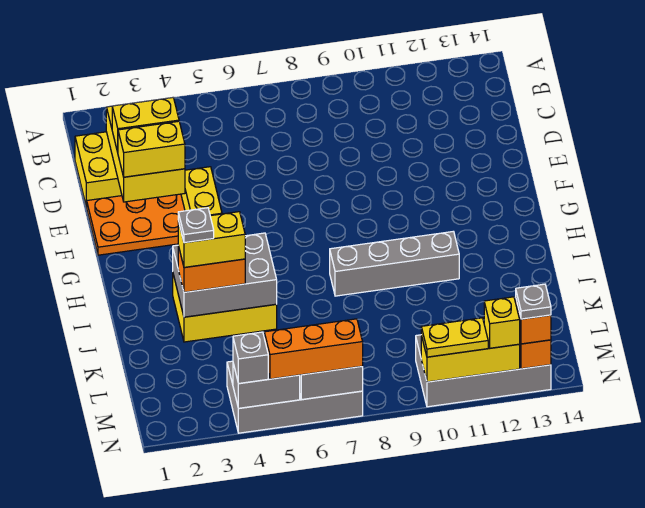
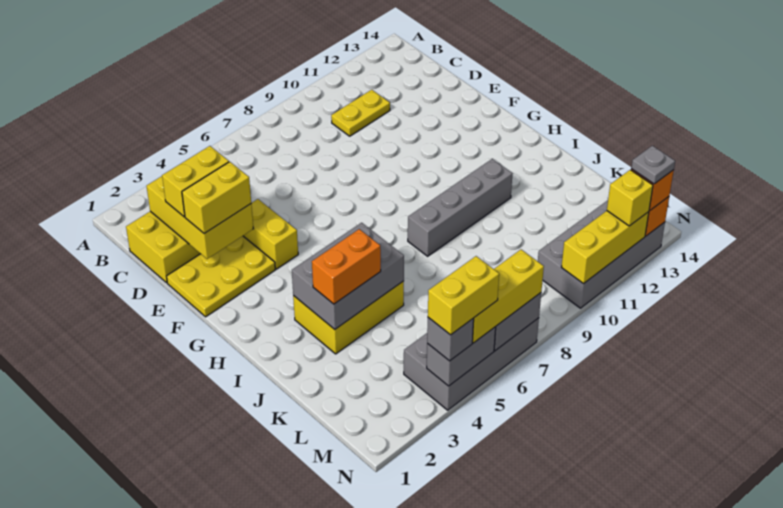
orange plate E1:F3 level 1 -> yellow plate E1:F3 level 1
yellow brick J3:J4 level 4 -> yellow brick N4:N5 level 4
grey plate J3 level 5 -> none
orange brick N5:N7 level 3 -> yellow brick N5:N7 level 3
yellow plate N10:N11 level 3 -> yellow plate C10:C11 level 1

